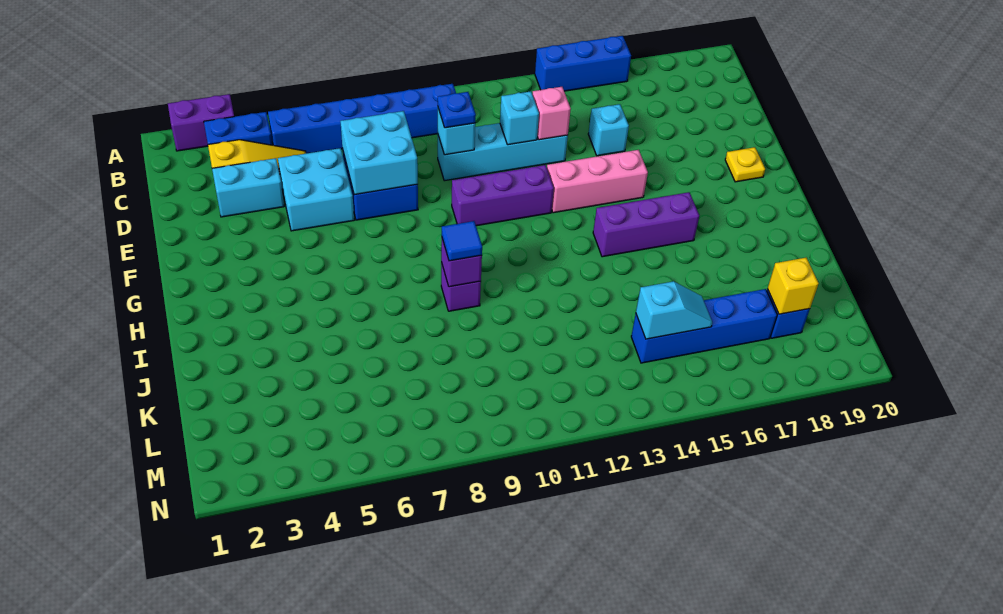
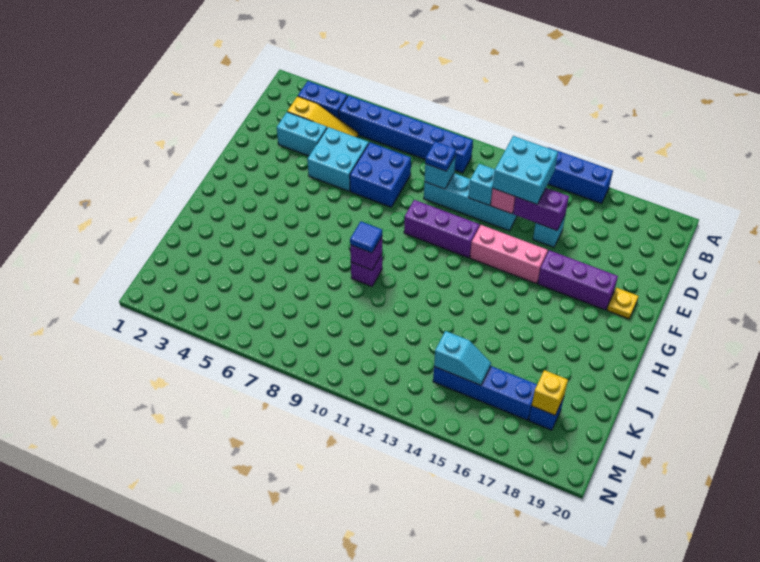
purple brick A2:A3 level 1 -> purple brick D14:D15 level 2
cyan brick D7:E8 level 2 -> cyan brick C13:D14 level 3
purple brick H14:H16 level 1 -> purple brick F16:F18 level 1

